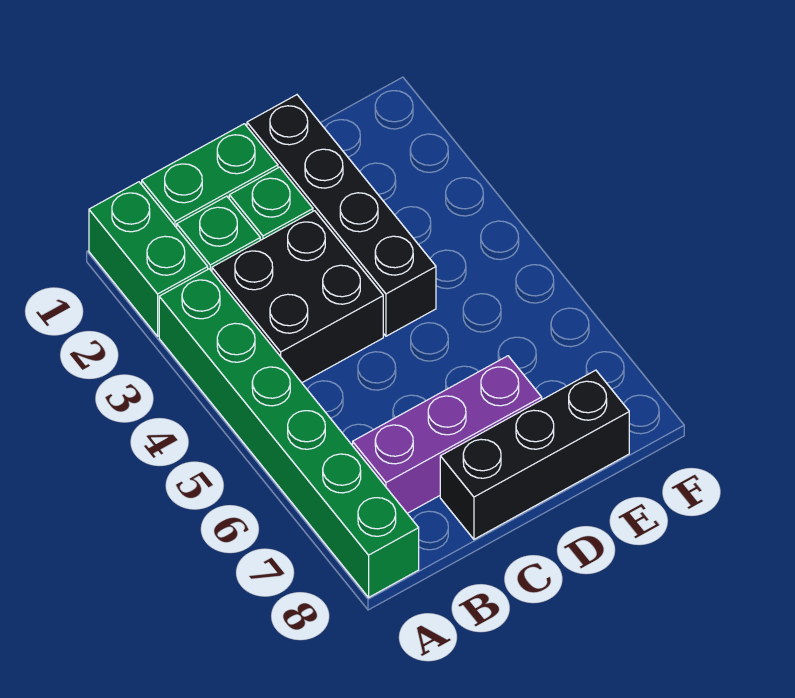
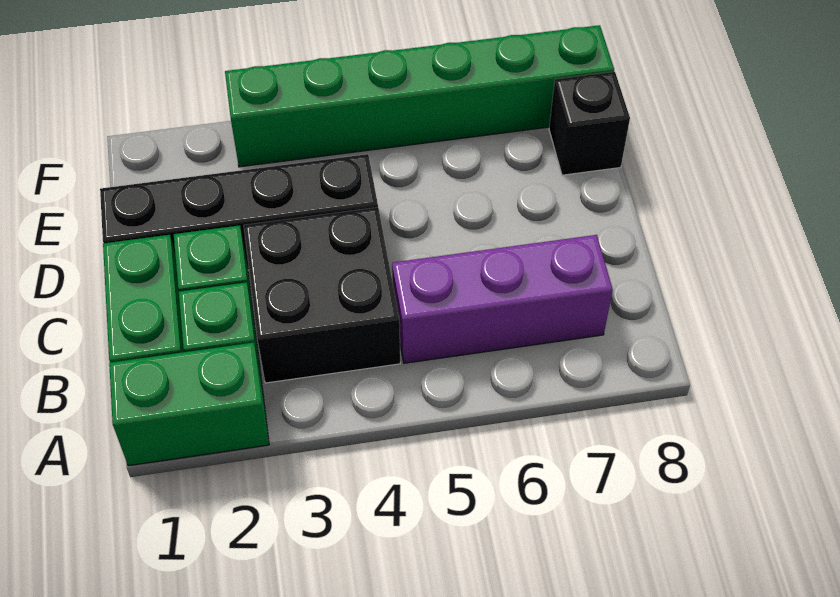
green brick A3:A8 level 1 -> green brick F3:F8 level 1
purple brick B7:D7 level 1 -> purple brick B5:B7 level 1
black brick C8:E8 level 1 -> black brick E8 level 1

